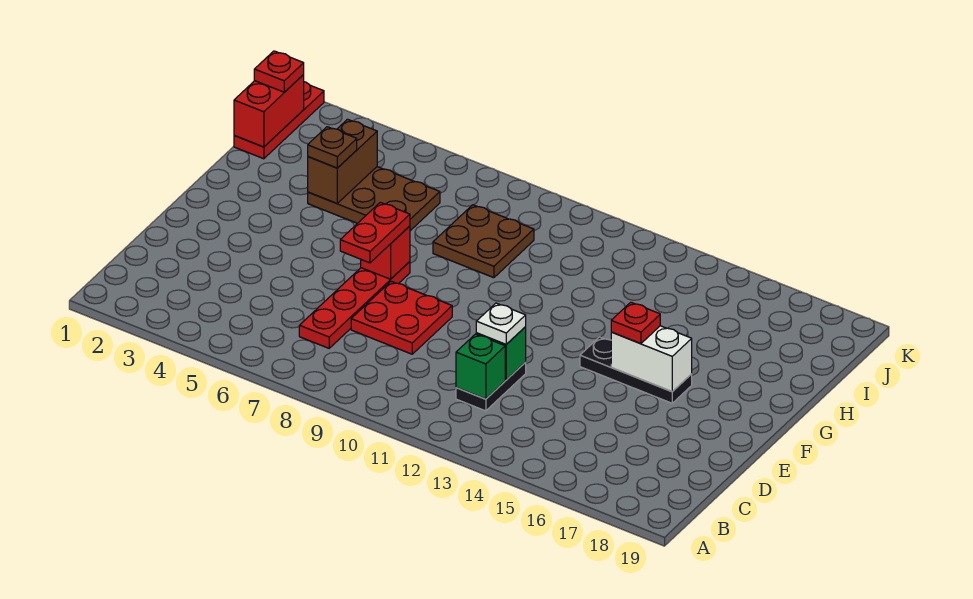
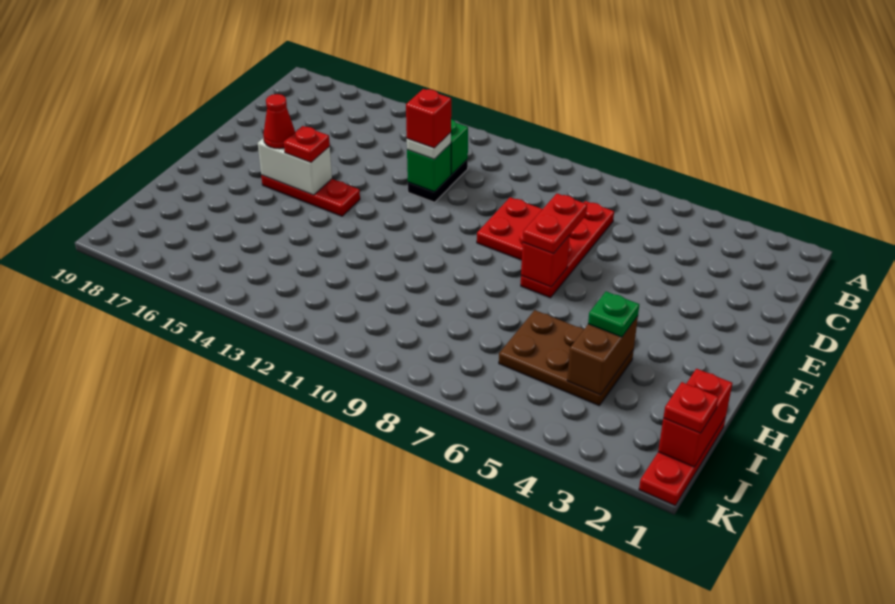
none -> red brick D12 level 4
black plate F14:F16 level 1 -> red plate F14:F16 level 1
none -> red cone F16 level 3
brown plate H4 level 3 -> green plate H4 level 3
brown plate H8:I9 level 1 -> none

